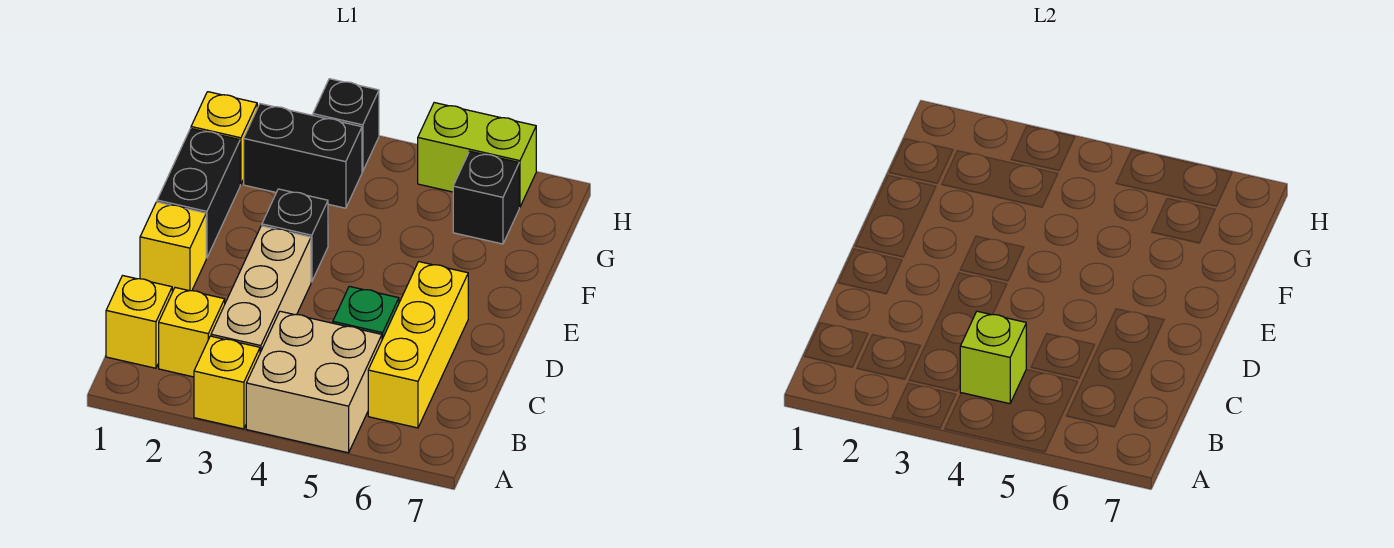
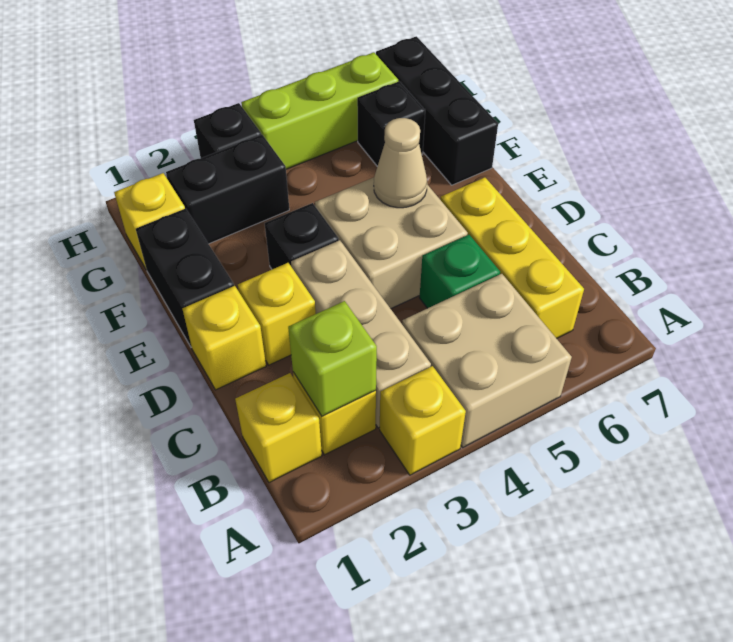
lime brick B4 level 2 -> lime brick B2 level 2
none -> yellow brick D2 level 1
none -> tan brick D4:E5 level 1
none -> tan cone E5 level 2
none -> black brick F7:H7 level 1
lime brick H5:H6 level 1 -> lime brick H4:H6 level 1

